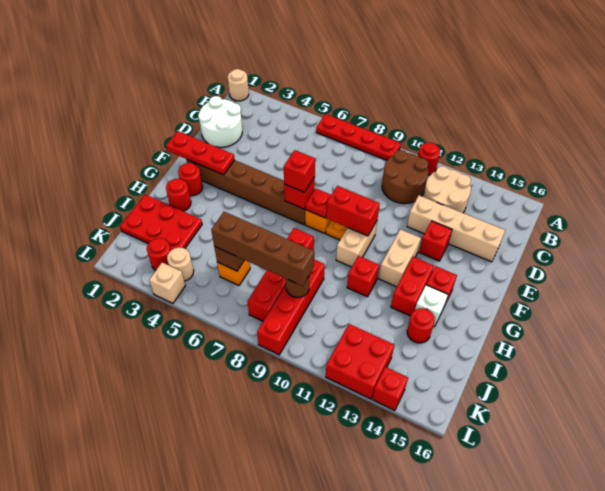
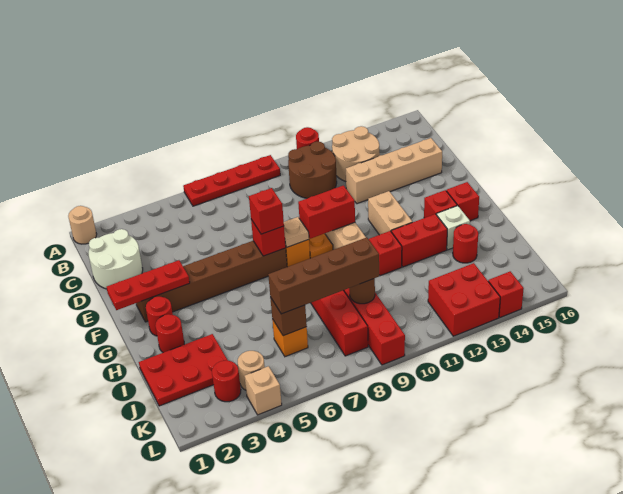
red brick E13 level 1 -> red brick G15 level 1
red plate F8 level 2 -> tan plate F8 level 2
red brick G13:H13 level 1 -> red brick H12:H13 level 1

